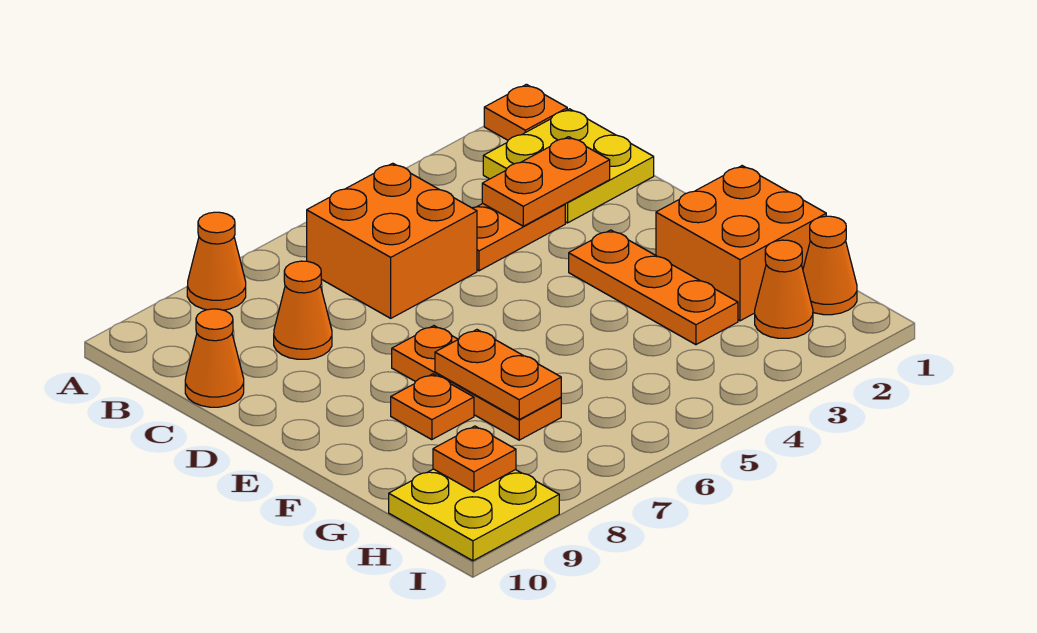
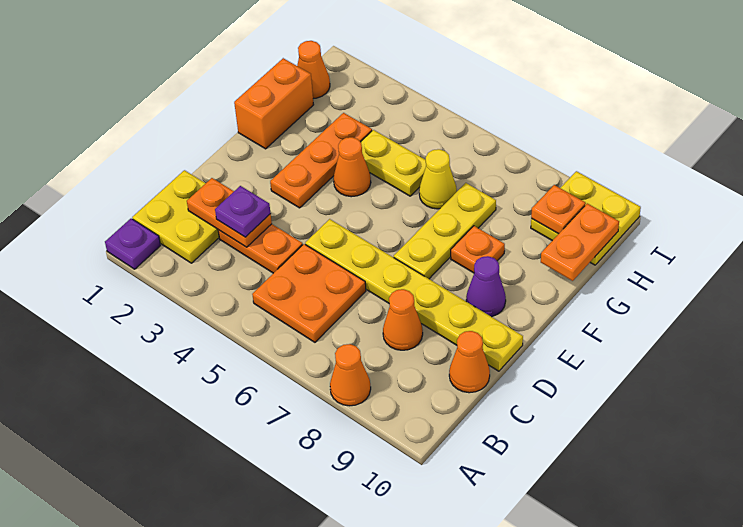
orange plate A1 level 1 -> purple plate A1 level 1
orange brick B5:C6 level 1 -> orange plate B5:C6 level 1
none -> purple plate C3 level 3
none -> yellow plate D5:D10 level 1
orange plate E7:G7 level 1 -> yellow plate E7:G7 level 1
none -> purple cone E9 level 1
orange brick F1:G2 level 1 -> orange brick F1:G1 level 1
orange plate F7:G7 level 2 -> orange plate G10:H10 level 2
none -> yellow plate G4:G5 level 1
none -> yellow cone G6 level 1
orange cone H2 level 1 -> orange cone F4 level 1

